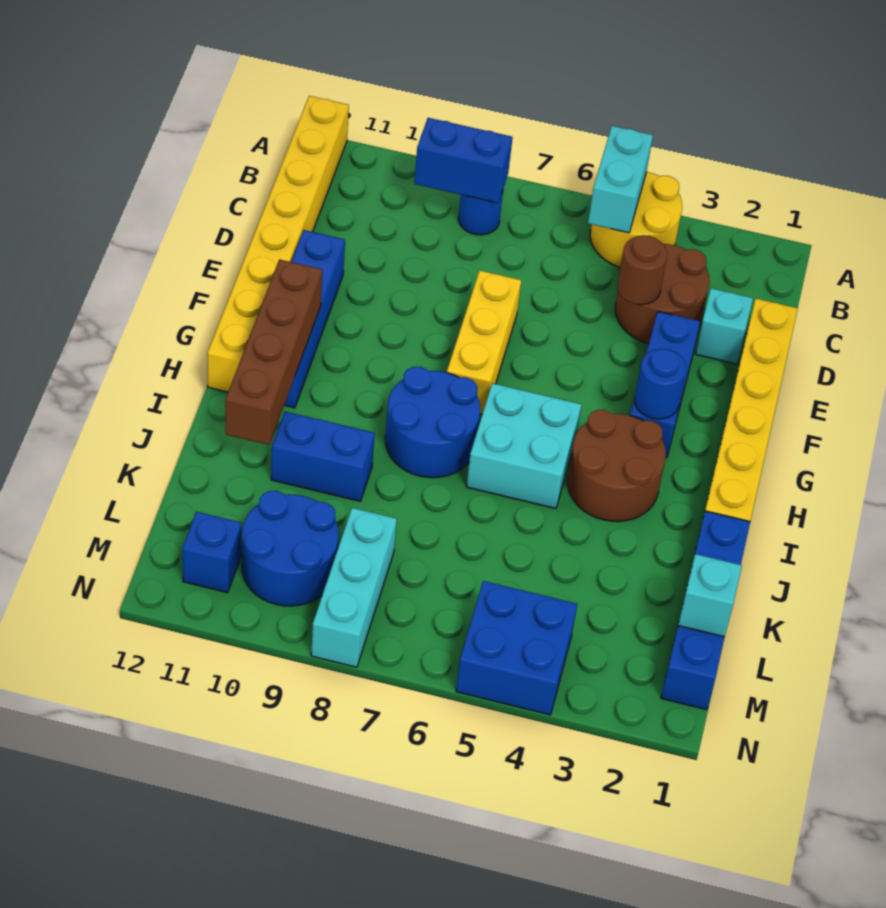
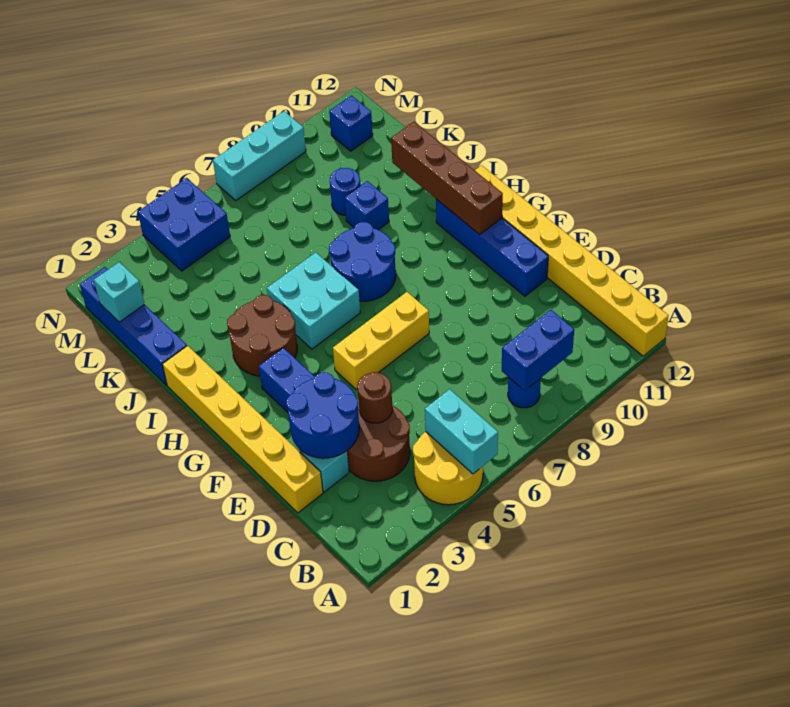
yellow brick E7:G7 level 1 -> yellow brick F5:F7 level 1
blue round brick G3 level 2 -> blue round brick K9 level 1
blue brick J9:J10 level 1 -> blue brick J9 level 1
cyan brick L8:N8 level 1 -> cyan brick N7:N9 level 1
blue round brick L9:M10 level 1 -> blue round brick D2:E3 level 2

